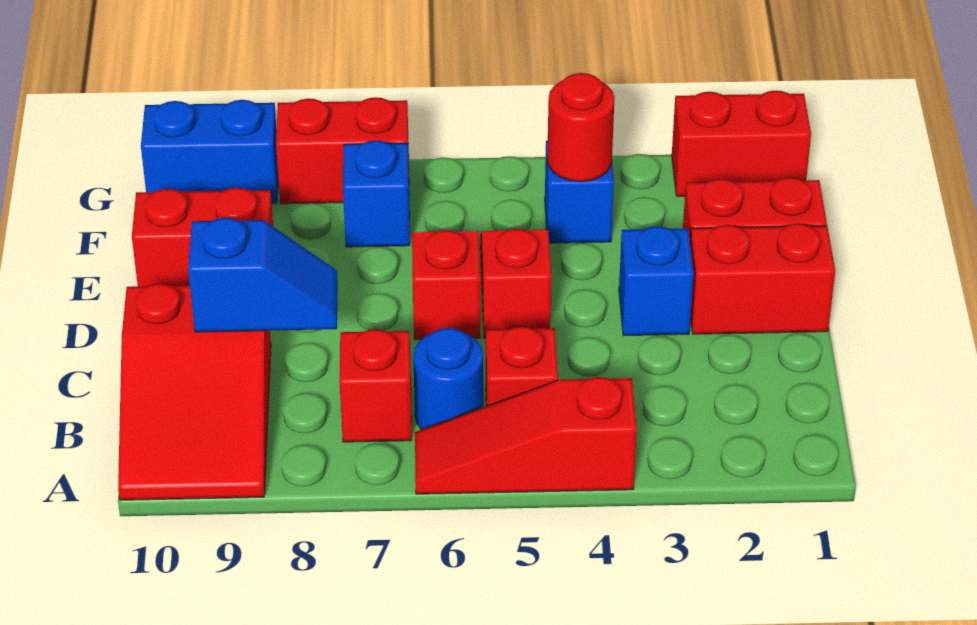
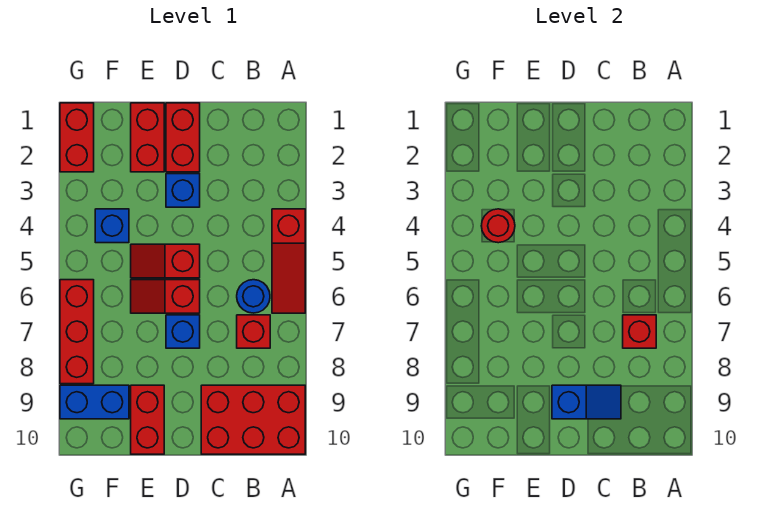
red slope A9:C10 level 1 top C -> red brick A9:C10 level 1
red brick B5 level 1 -> red brick B7 level 2
blue slope C8:C9 level 2 top 9 -> blue slope C9:D9 level 2 top D
blue brick F7 level 1 -> blue brick D7 level 1
red brick G7:G8 level 1 -> red brick G6:G8 level 1
blue brick G9:G10 level 1 -> blue brick F9:G9 level 1

